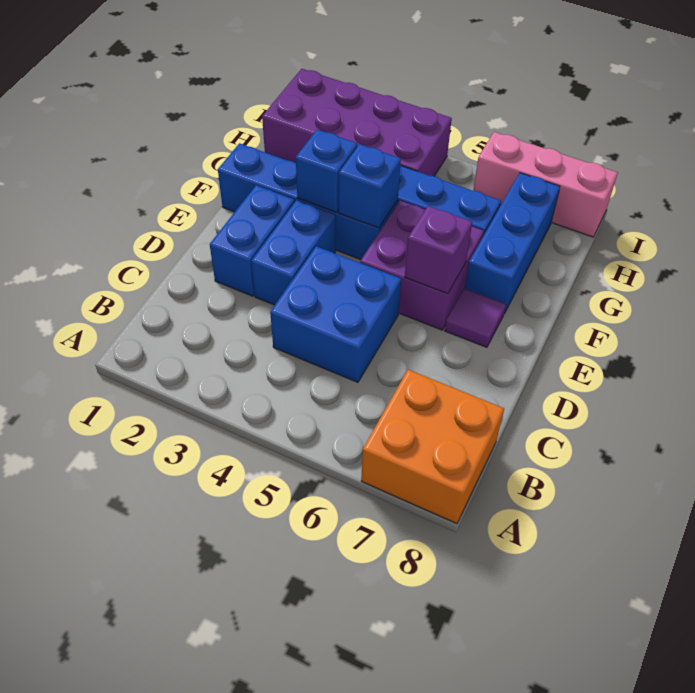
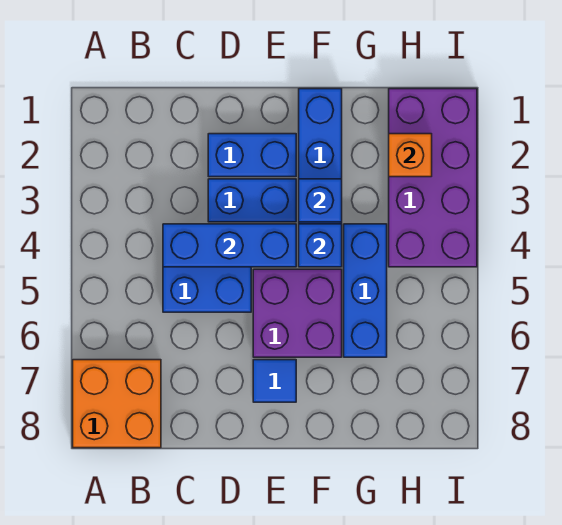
purple brick E6 level 2 -> none
purple tile E7 level 1 -> blue tile E7 level 1
blue brick F7:H7 level 1 -> blue brick C4:E4 level 2
none -> orange brick H2 level 2
pink brick I6:I8 level 1 -> none

